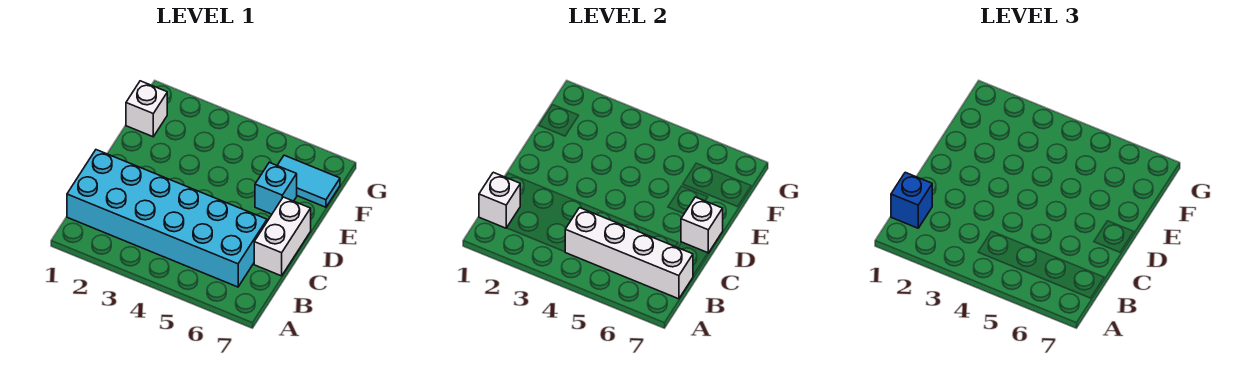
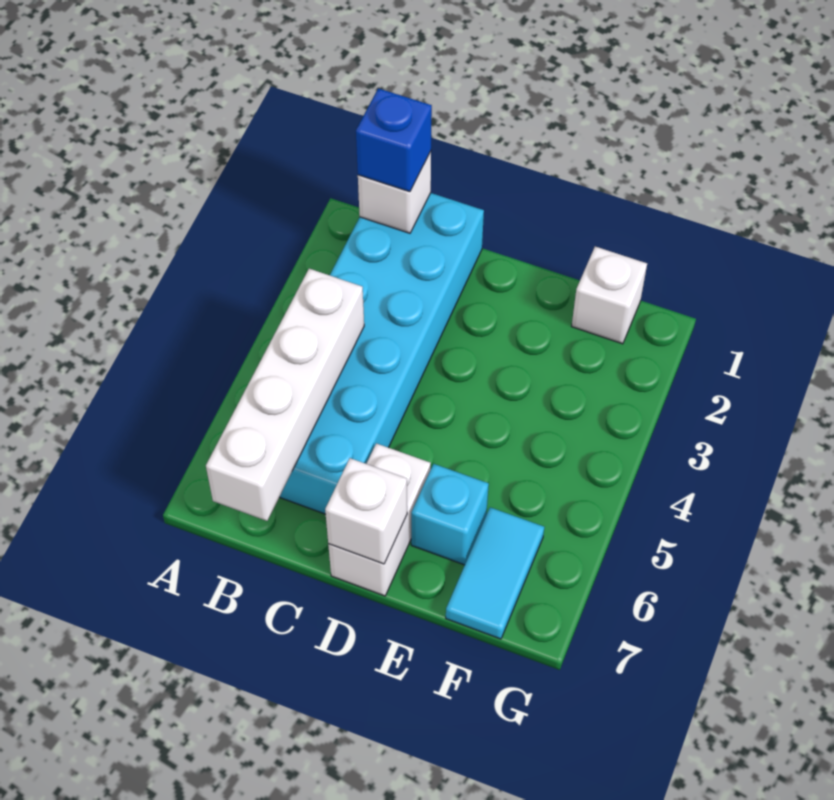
white brick C7:D7 level 1 -> white brick D6:D7 level 1

